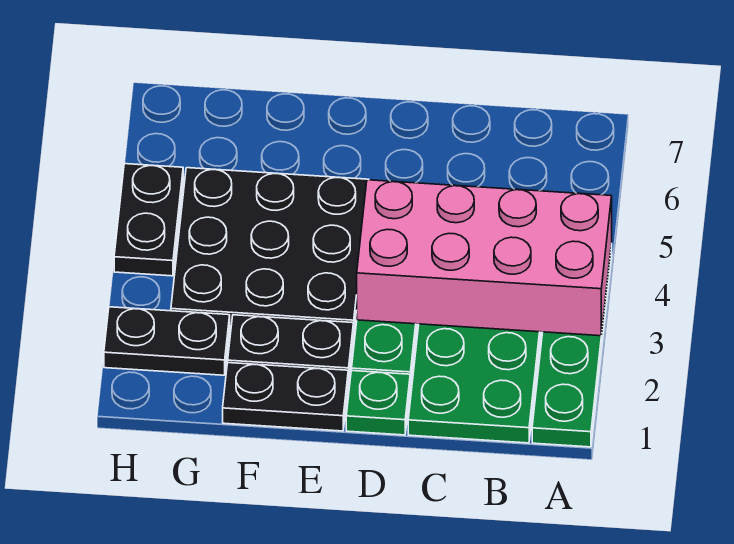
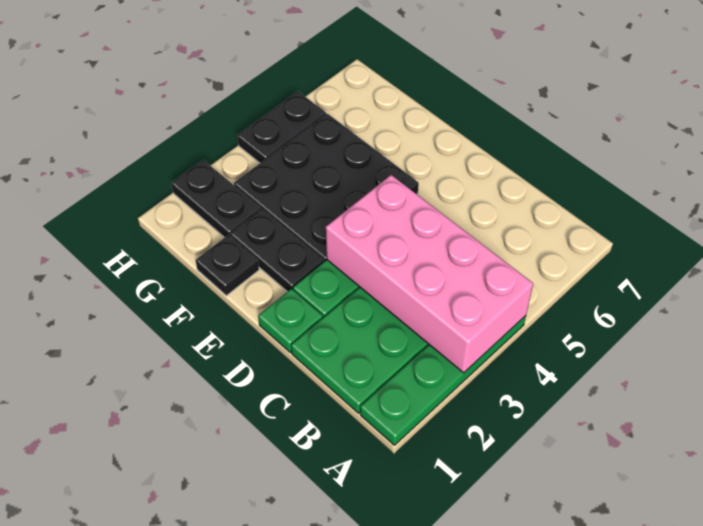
black plate E1:F1 level 1 -> black plate F1 level 1

